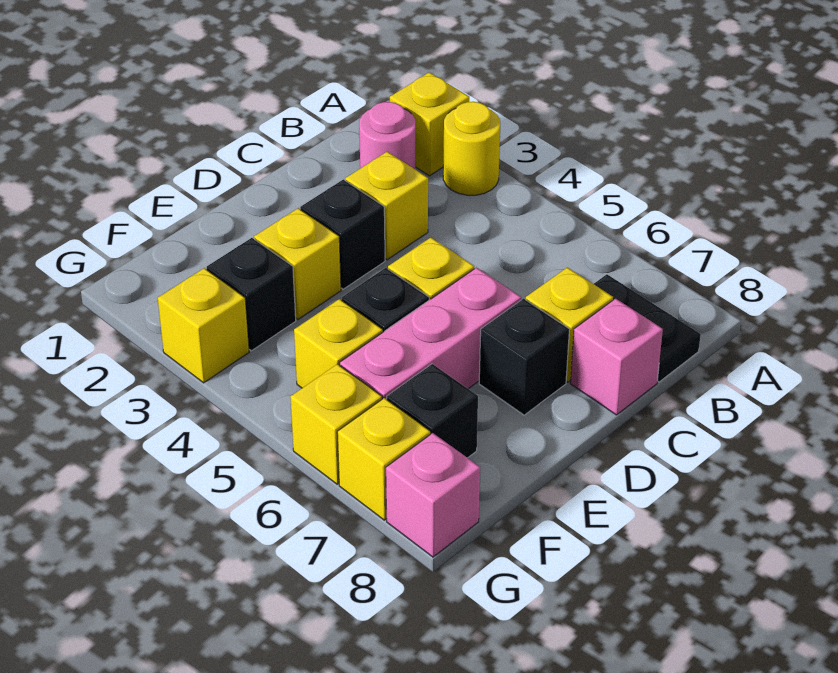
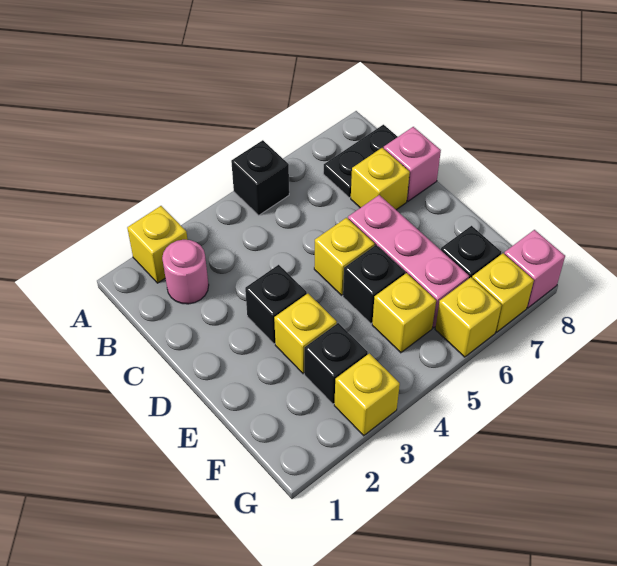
yellow round brick A3 level 1 -> none
yellow brick C3 level 1 -> none
black brick D7 level 1 -> black brick A5 level 1

